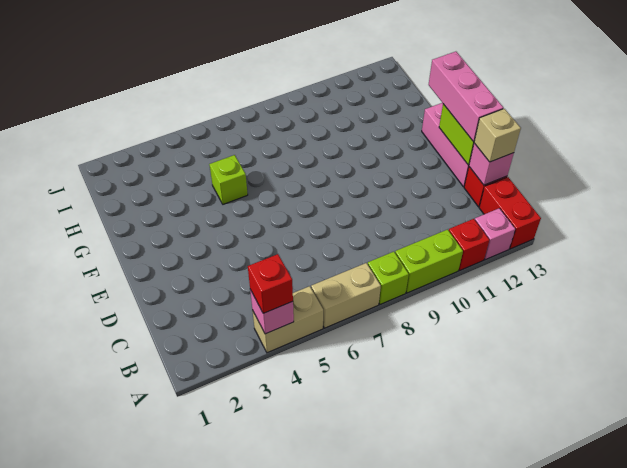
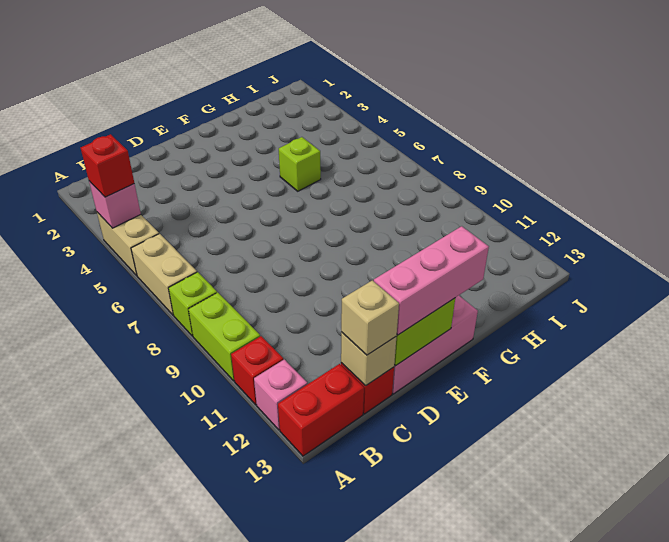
pink brick C13 level 2 -> tan brick C13 level 2

